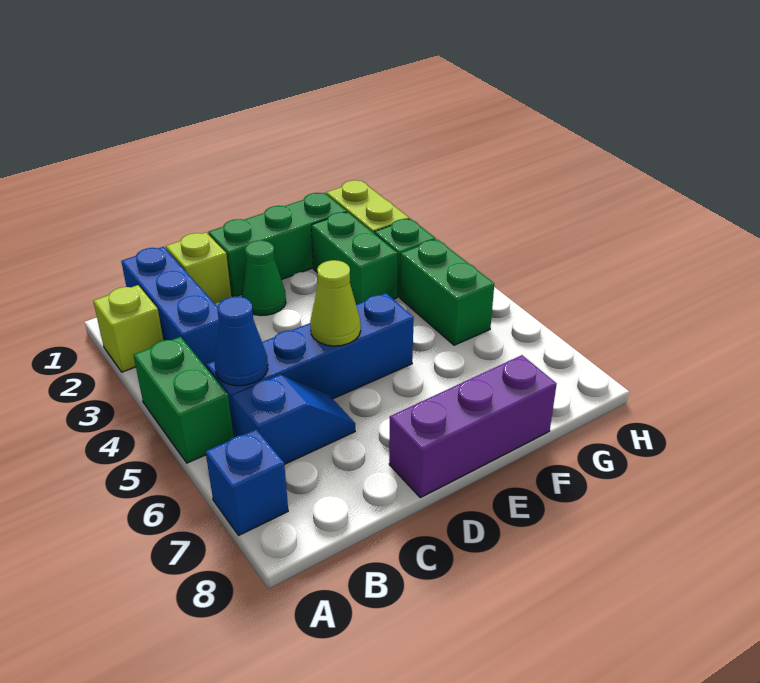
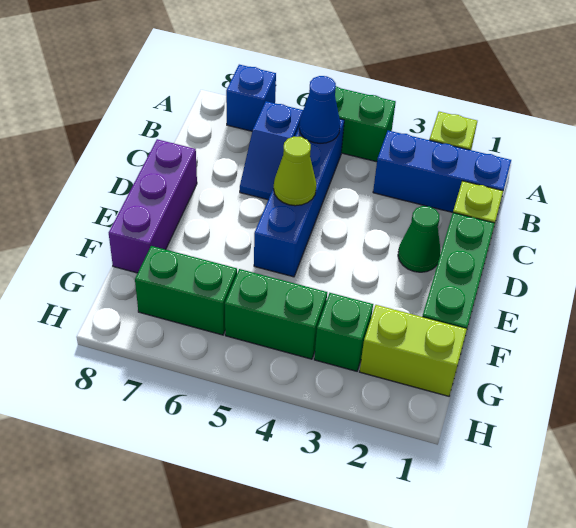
green brick F2:F3 level 1 -> green brick G6:G7 level 1

